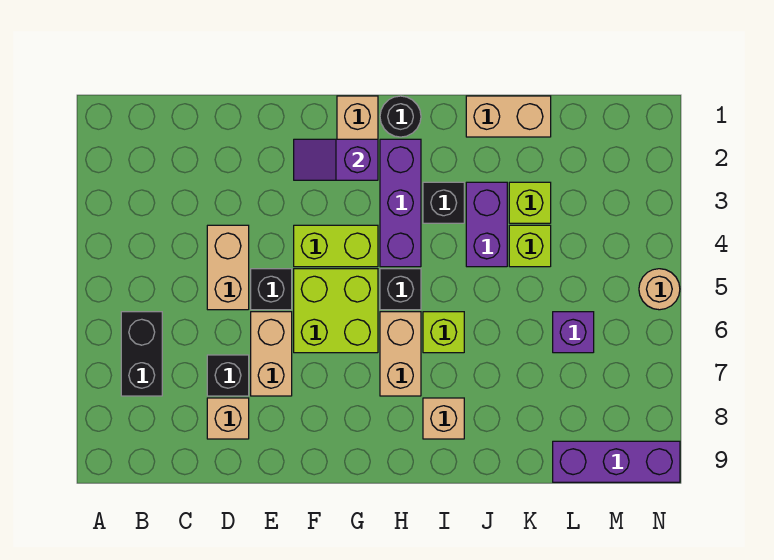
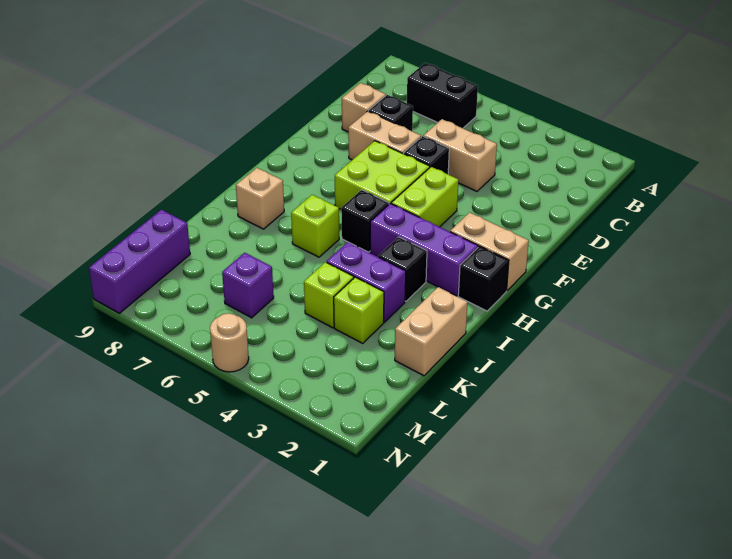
purple slope F2:G2 level 2 top G -> none
black round brick H1 level 1 -> black brick H1 level 1
tan brick H6:H7 level 1 -> none

